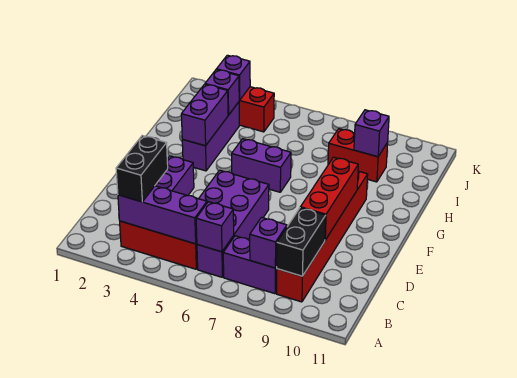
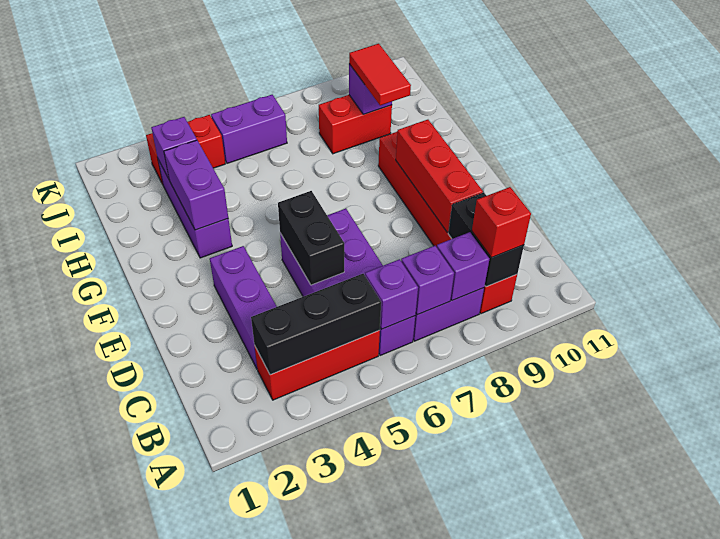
purple brick B3:B5 level 2 -> black brick B3:B5 level 2
black brick B3:C3 level 3 -> black brick D5:E5 level 2
none -> red brick B9 level 3
purple brick G5:G6 level 1 -> purple brick J5:J6 level 1
none -> red tile H9:I9 level 3
purple brick J3 level 2 -> purple brick B7 level 2

